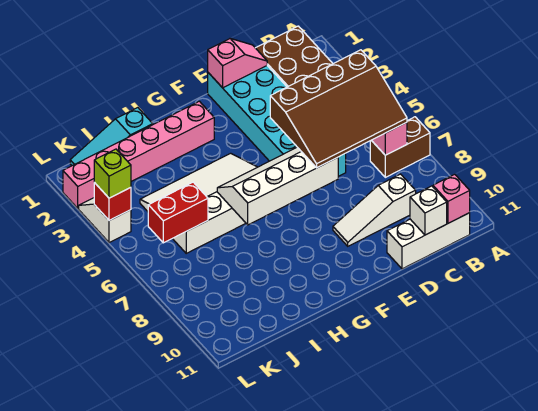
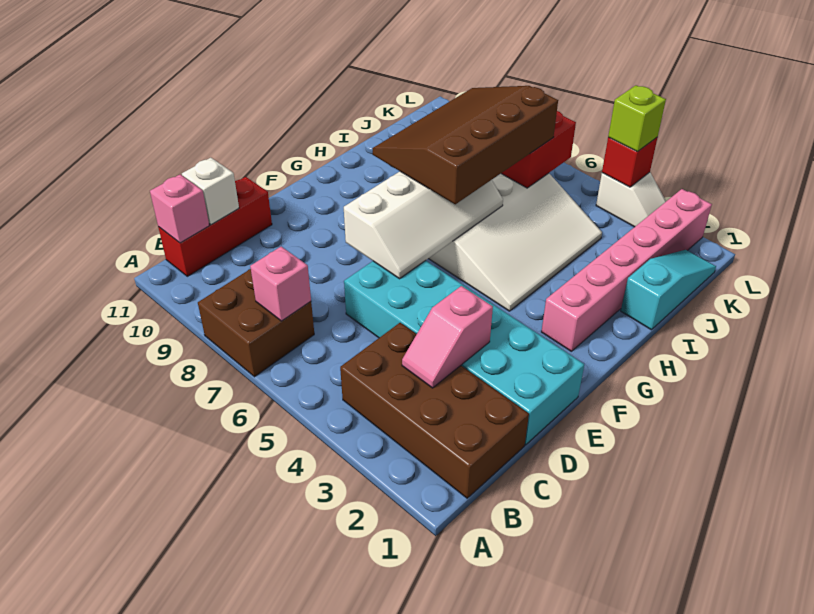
brown brick A7:B7 level 1 -> brown brick A7:B8 level 1
brown slope B5:E7 level 3 top 5 -> brown slope G6:J8 level 3 top 6
white brick B11:D11 level 1 -> red brick B11:D11 level 1
white slope C9:E9 level 1 top C -> none
pink slope D1:E1 level 2 top E -> pink slope C3:D3 level 2 top D

